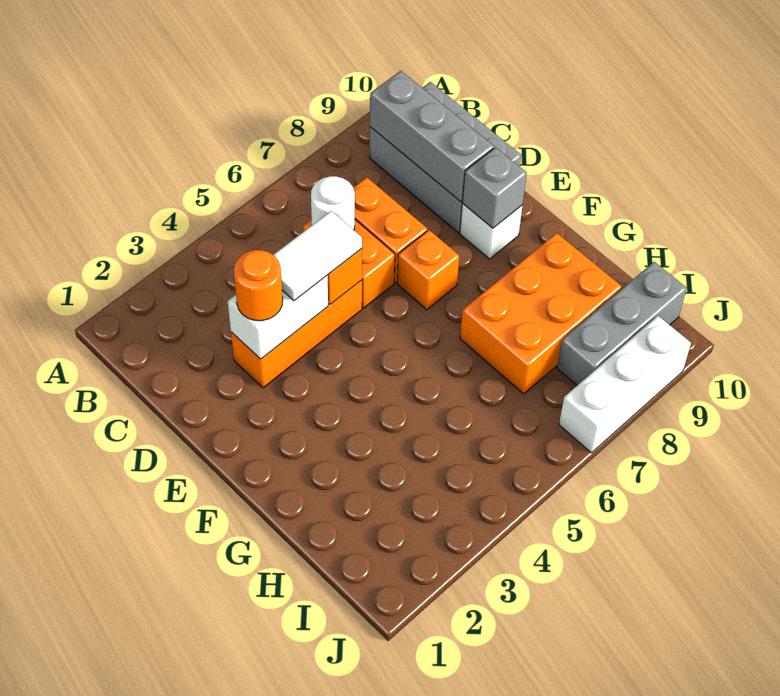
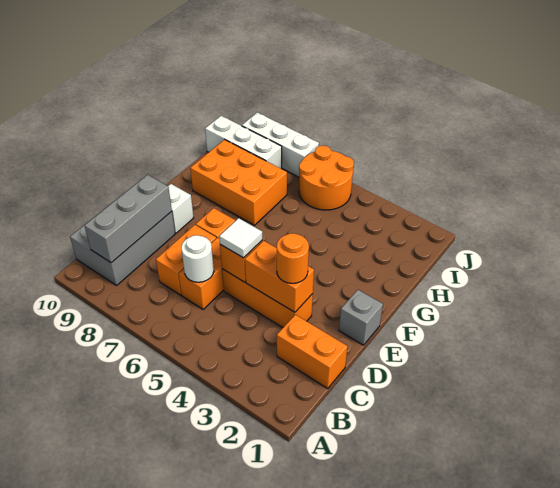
none -> orange brick C1:C2 level 1
white brick D3:D4 level 2 -> orange brick D3:D4 level 2
white tile D4:D5 level 3 -> white tile D5 level 3
grey brick E9 level 2 -> grey brick E1 level 1
none -> orange round brick I5:J6 level 1
grey brick I8:I10 level 1 -> white brick I8:I10 level 1

